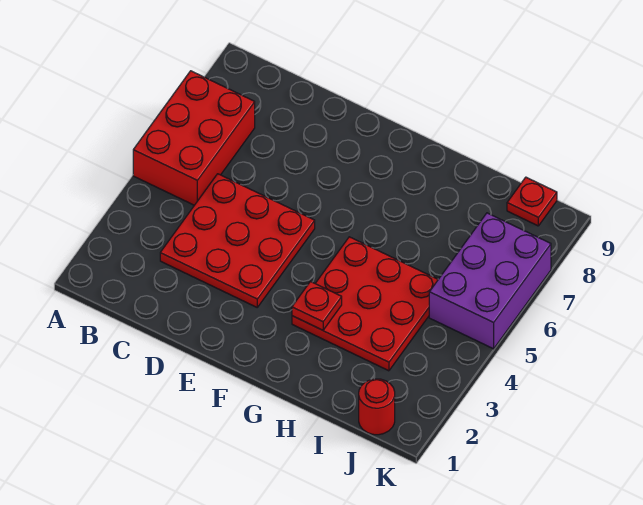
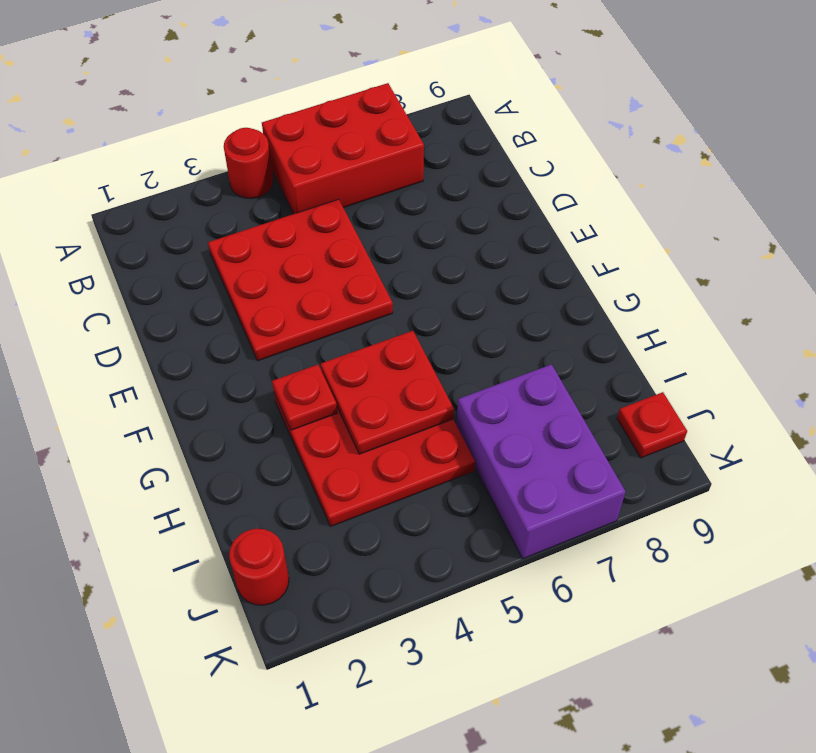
none -> red round brick A4 level 1
none -> red plate G4:H5 level 2
purple brick J5:K7 level 1 -> purple brick I6:K7 level 1

